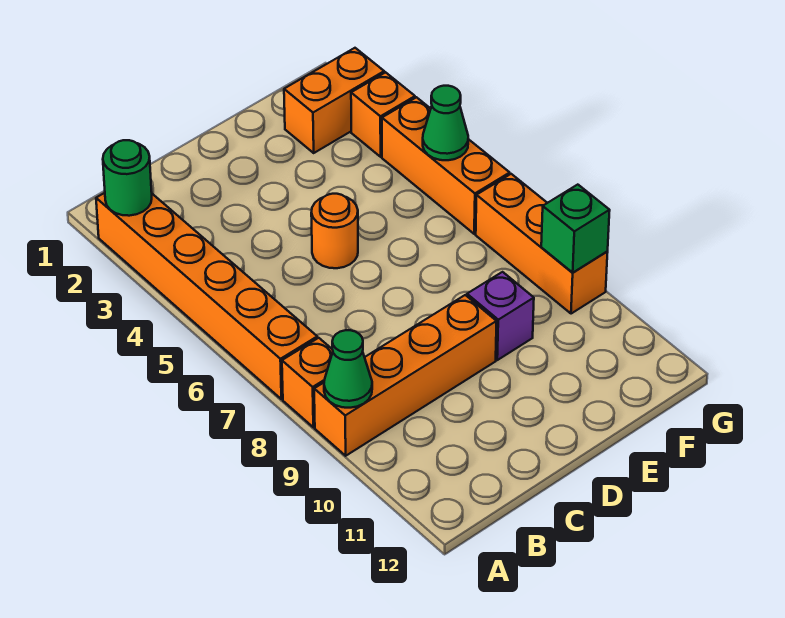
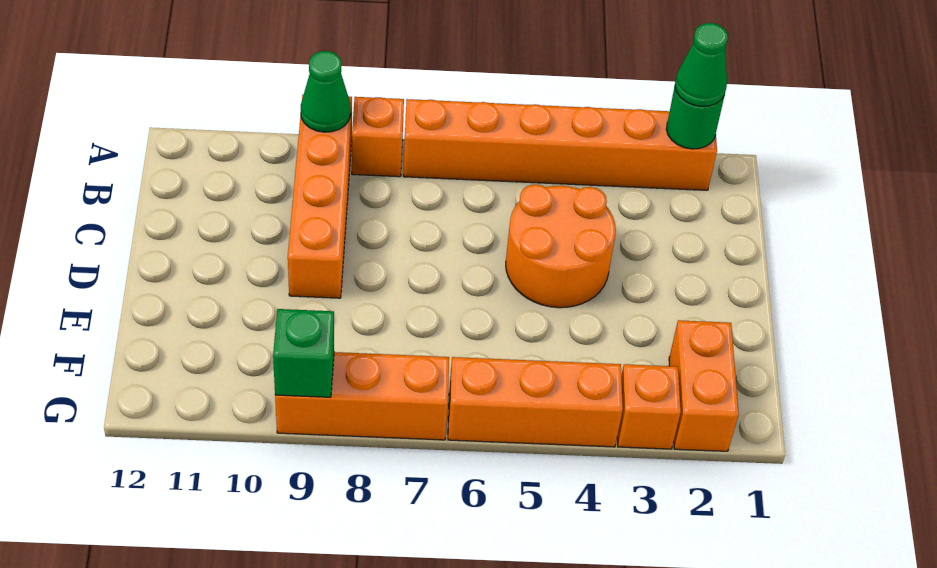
orange round brick D5 level 1 -> orange round brick C4:D5 level 1
purple brick E9 level 1 -> none
green cone G5 level 2 -> green cone A2 level 3

